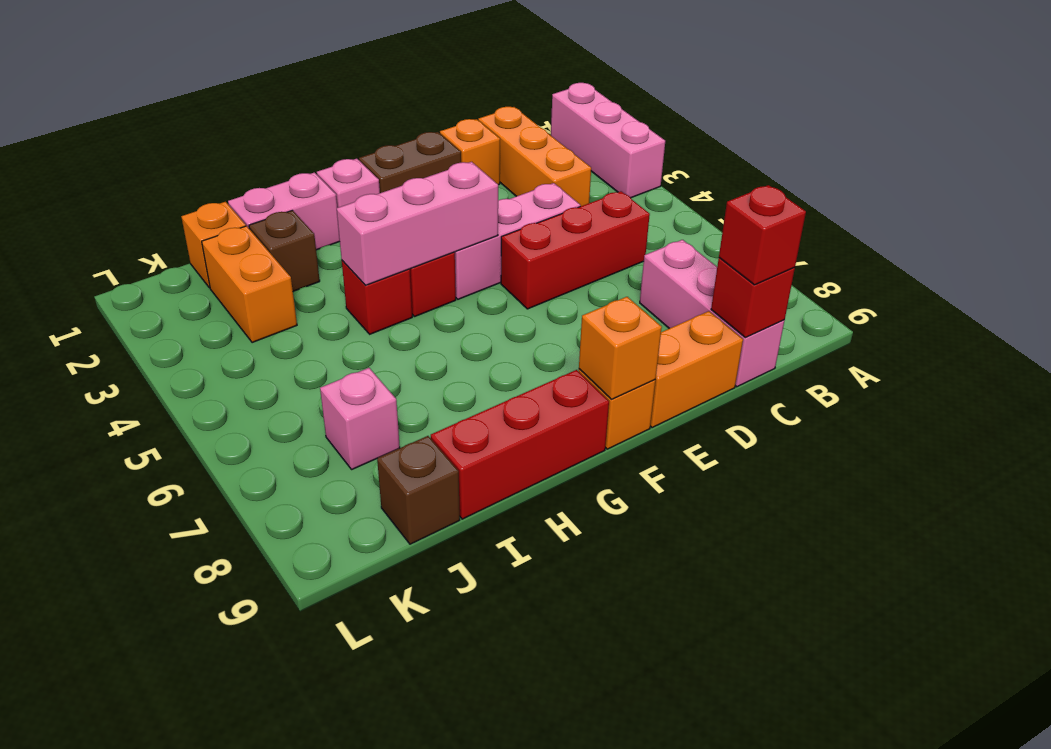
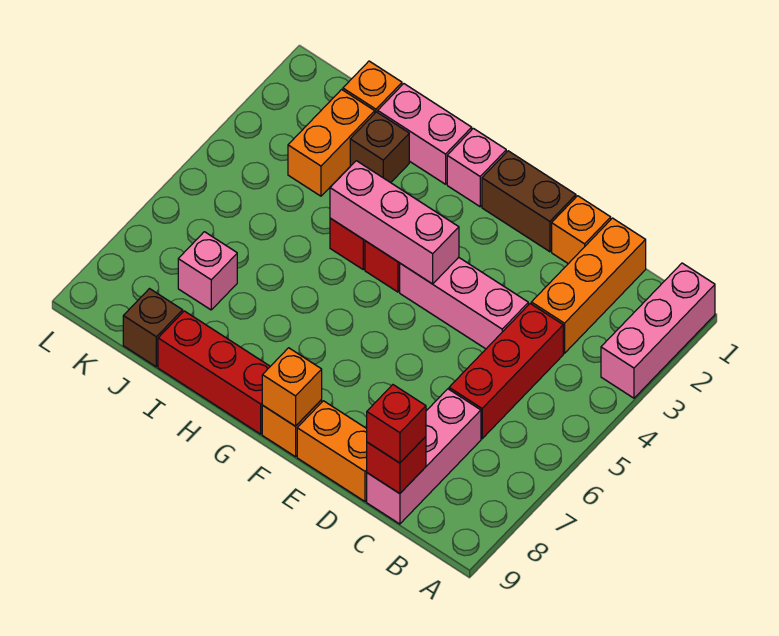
red brick C5:E5 level 1 -> red brick C4:C6 level 1

